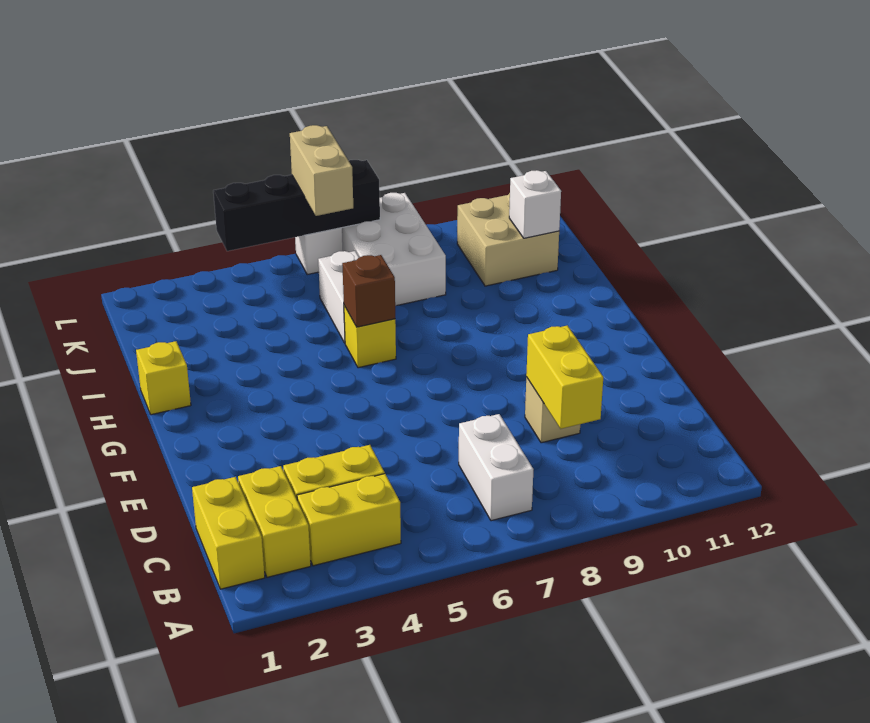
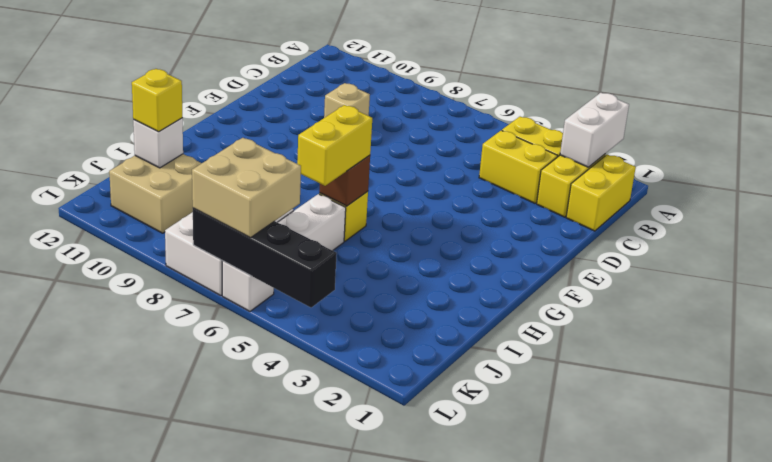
white brick B7:C7 level 1 -> white brick A2:B2 level 2
yellow brick C9:D9 level 2 -> yellow brick H6:I6 level 3
yellow brick H1 level 1 -> yellow brick J11 level 3
tan brick K6:L6 level 3 -> tan brick K6:L7 level 3

